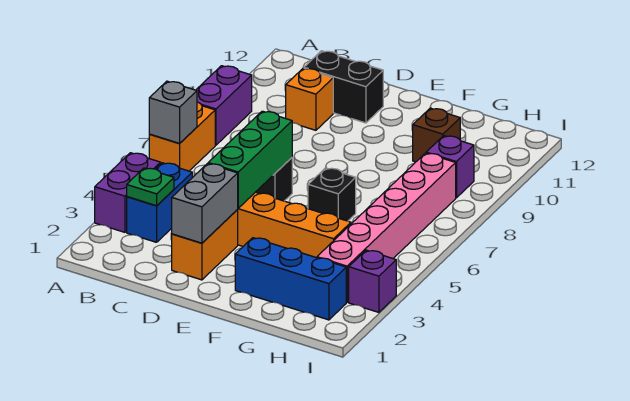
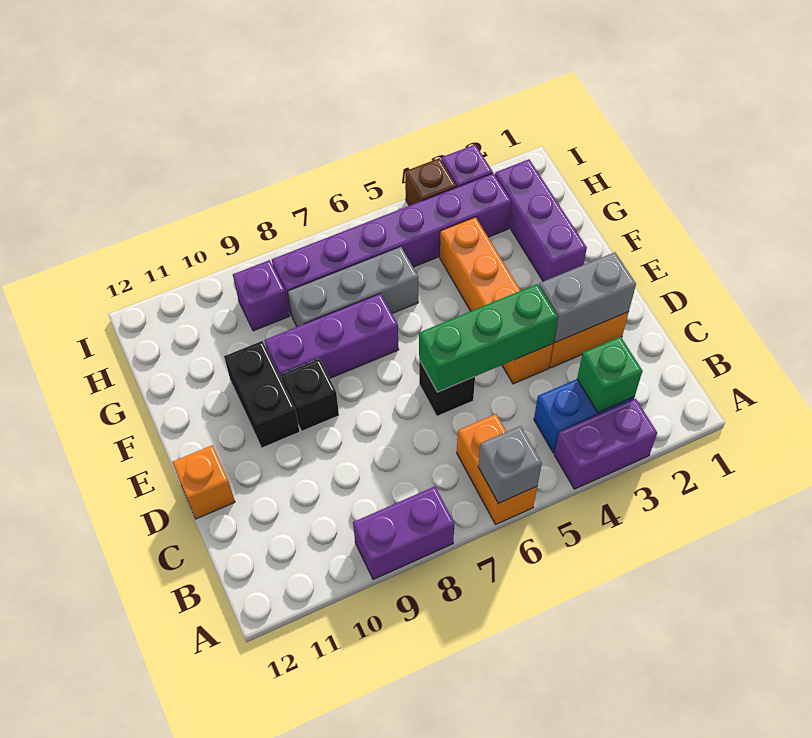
orange brick A6:A7 level 1 -> orange brick A6:B6 level 1
green plate B3 level 2 -> green brick B3 level 2
orange brick C10 level 1 -> orange brick D12 level 1
black brick C11:D11 level 1 -> black brick E10:F10 level 1
blue brick F2:H2 level 1 -> purple brick F2:H2 level 1
black brick F6 level 1 -> black brick E9 level 1
none -> purple brick F7:F9 level 1
none -> grey brick G6:G8 level 1
brown brick G10 level 1 -> brown brick I4 level 1
pink brick H3:H8 level 1 -> purple brick H3:H8 level 1

